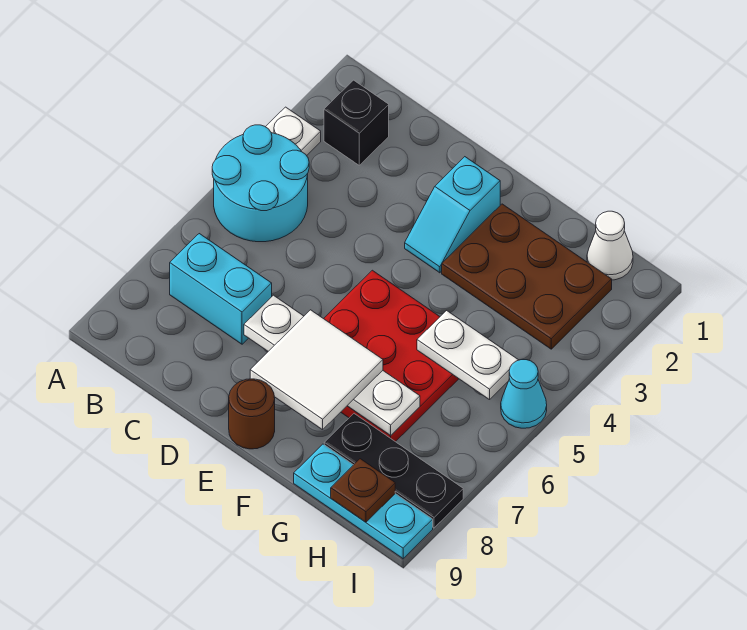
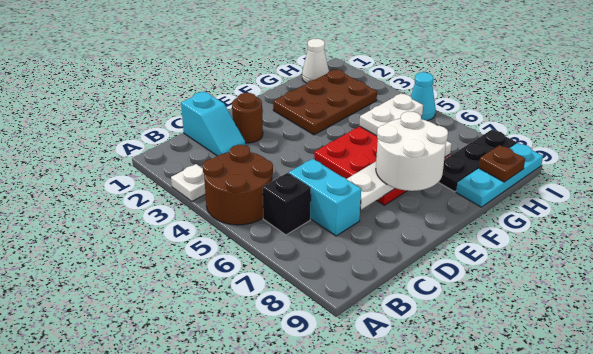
cyan round brick A4:B5 level 1 -> brown round brick A4:B5 level 1
black brick B2 level 1 -> black brick B6 level 1
cyan brick B7:C7 level 1 -> cyan brick C6:C7 level 1
cyan slope E2:E3 level 1 top 2 -> cyan slope C1:C2 level 1 top 1
white tile E7:F8 level 3 -> white round brick E7:F8 level 3
brown round brick E9 level 1 -> brown round brick D2 level 1

